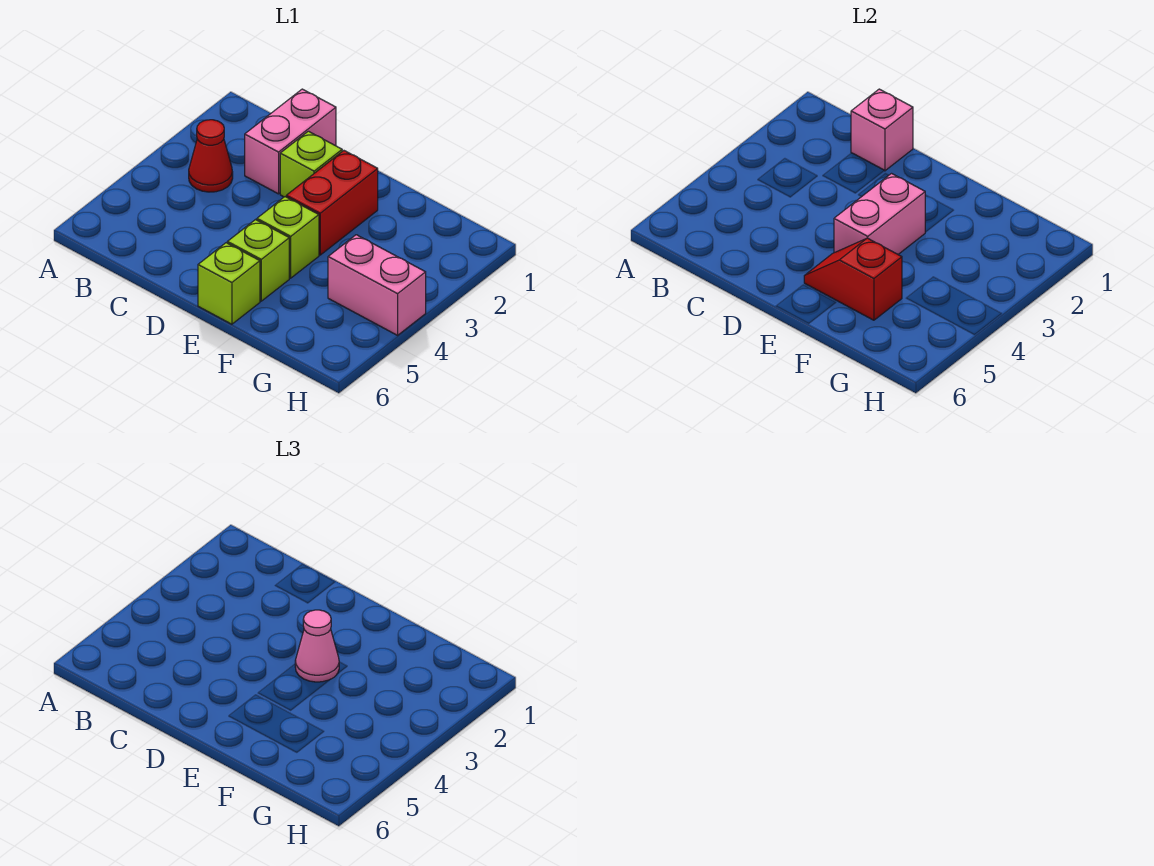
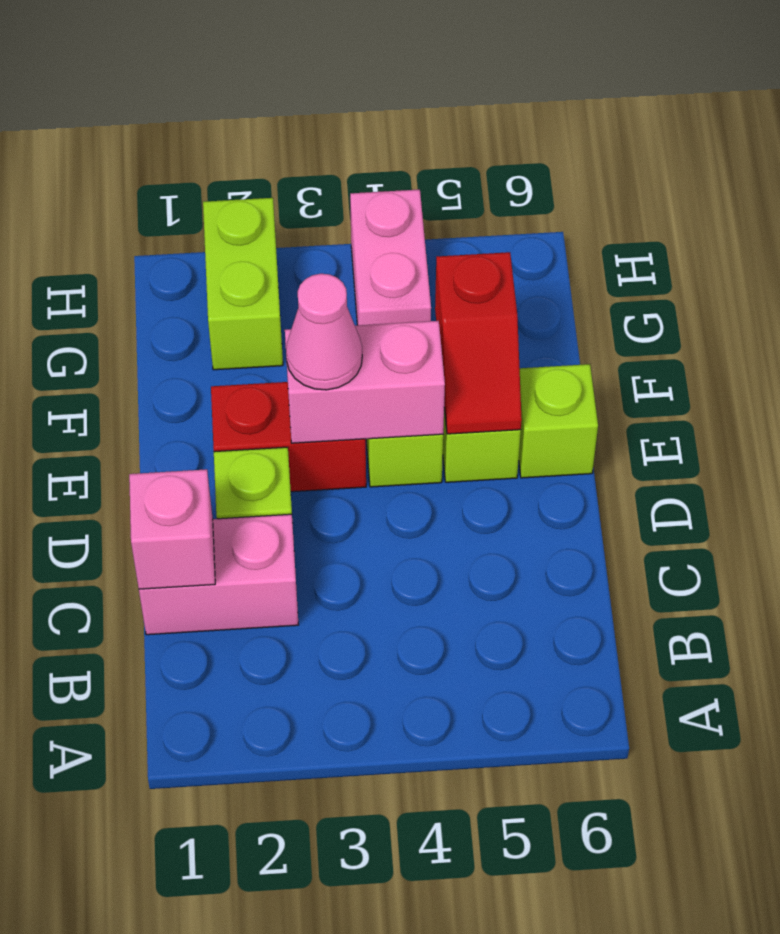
red cone B3 level 1 -> none
none -> lime brick G2:H2 level 1

